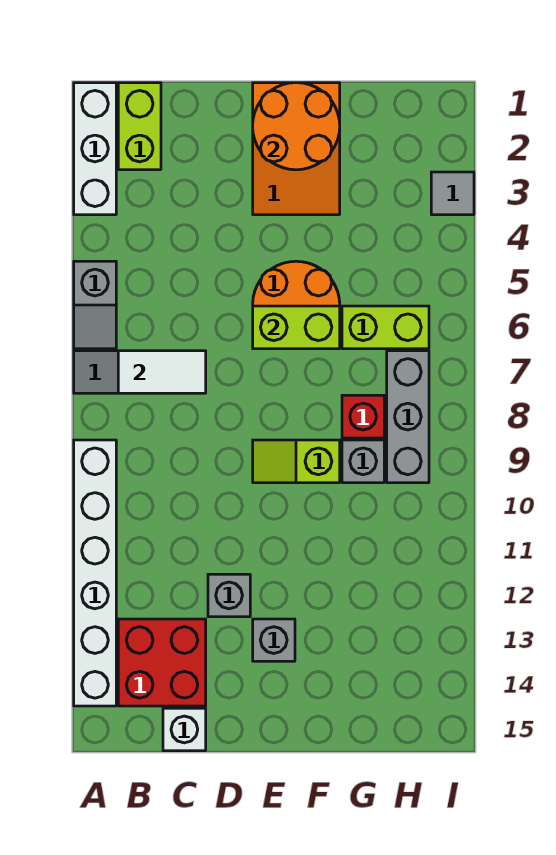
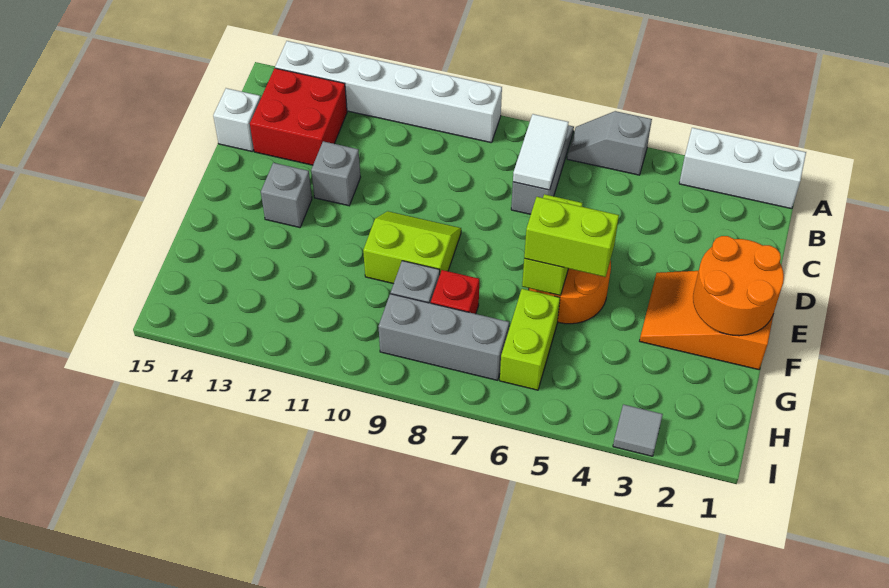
lime brick B1:B2 level 1 -> lime brick F5:F6 level 3
lime slope E9:F9 level 1 top F -> lime slope E9:F10 level 1 top F

